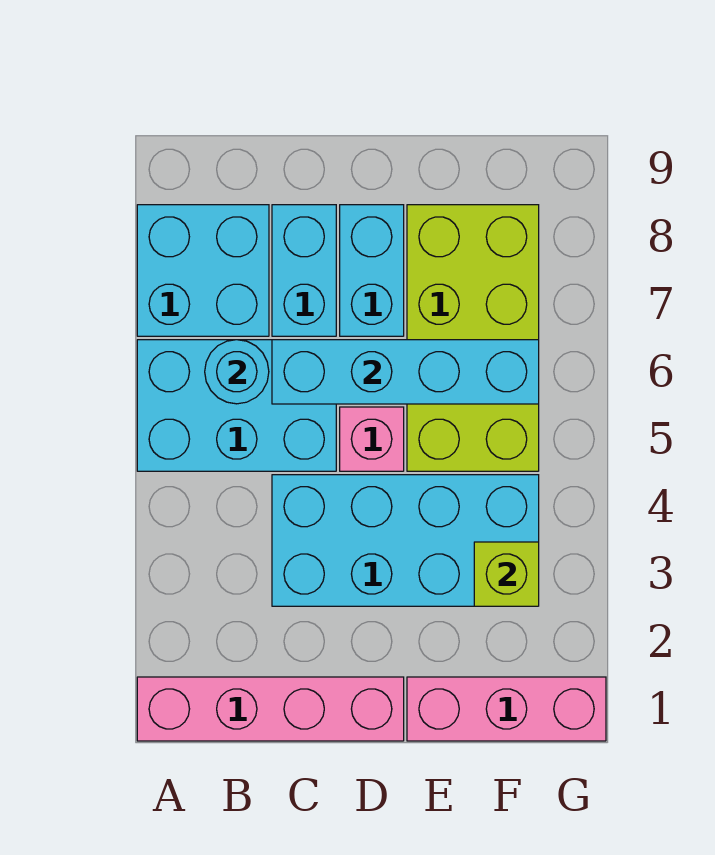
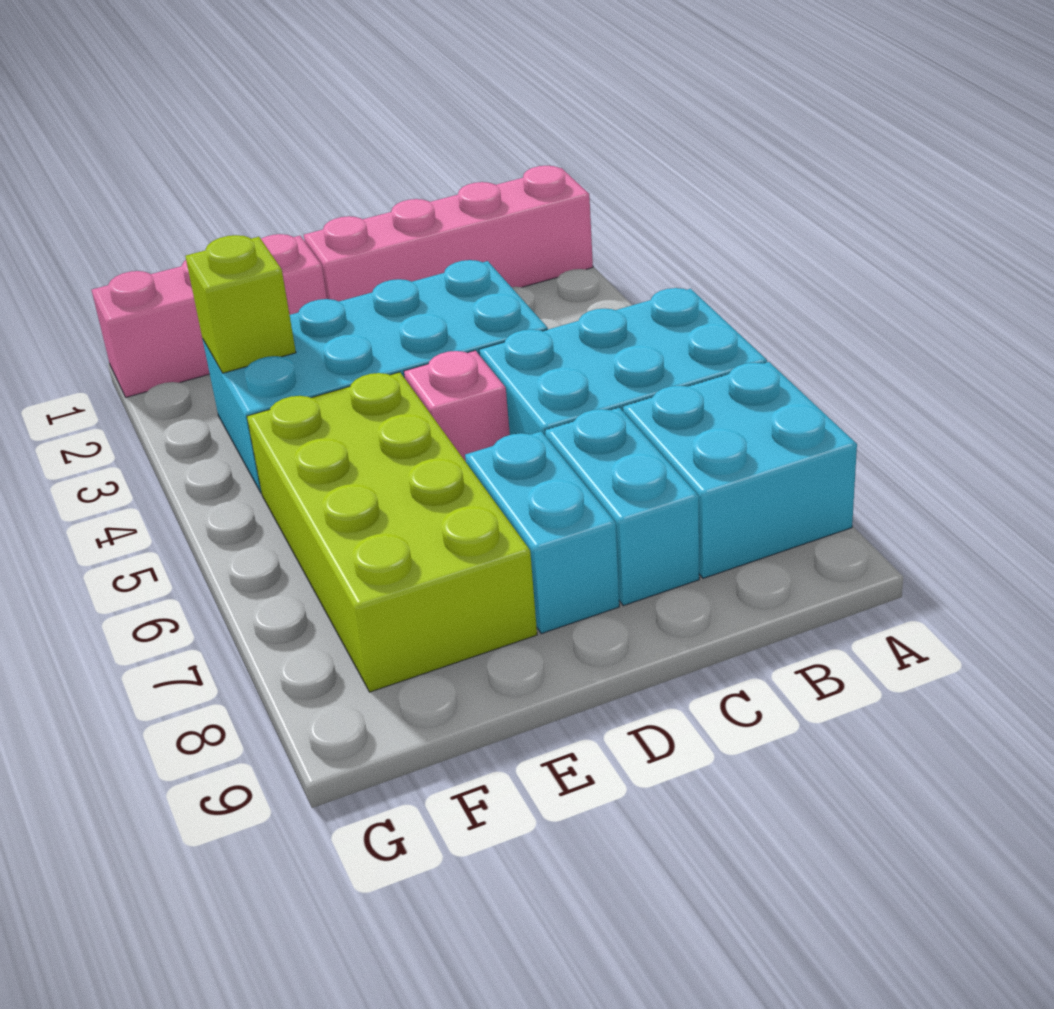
cyan round brick B6 level 2 -> none
cyan brick C6:F6 level 2 -> none

